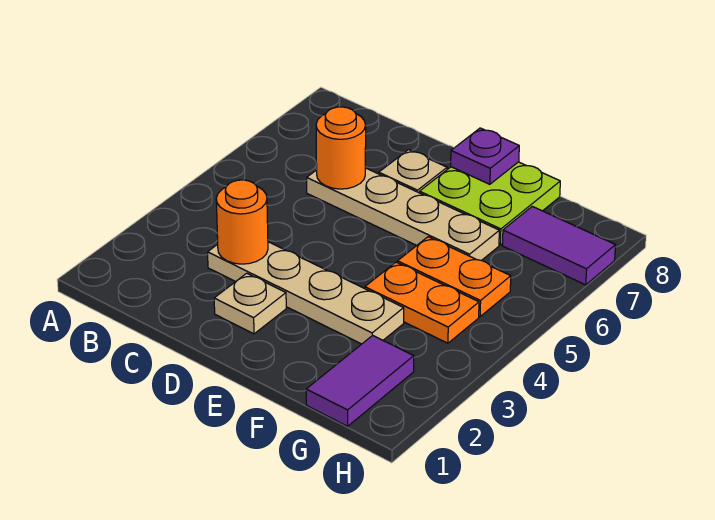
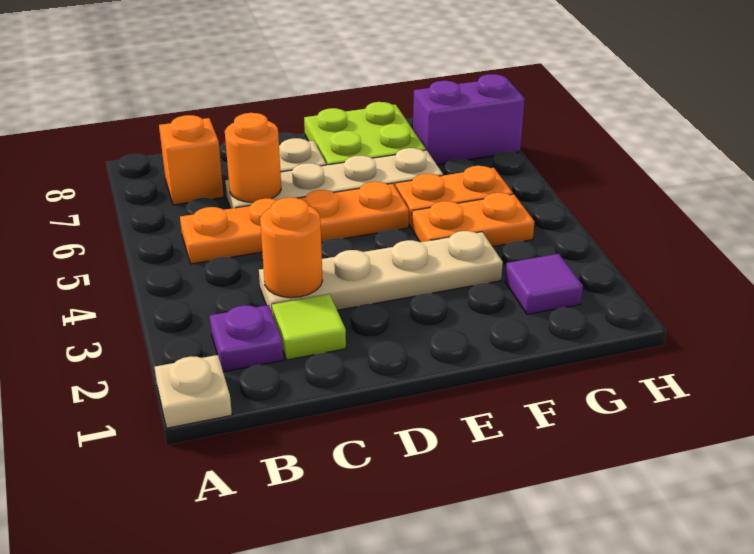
none -> orange plate B5:E5 level 1
none -> orange brick B7 level 1
none -> lime tile C2 level 1
tan plate D2 level 1 -> tan plate A1 level 1
purple plate E8 level 2 -> purple plate B2 level 1
purple tile G1:G2 level 1 -> purple tile G2 level 1
purple tile G7:H7 level 1 -> purple brick G7:H7 level 1

